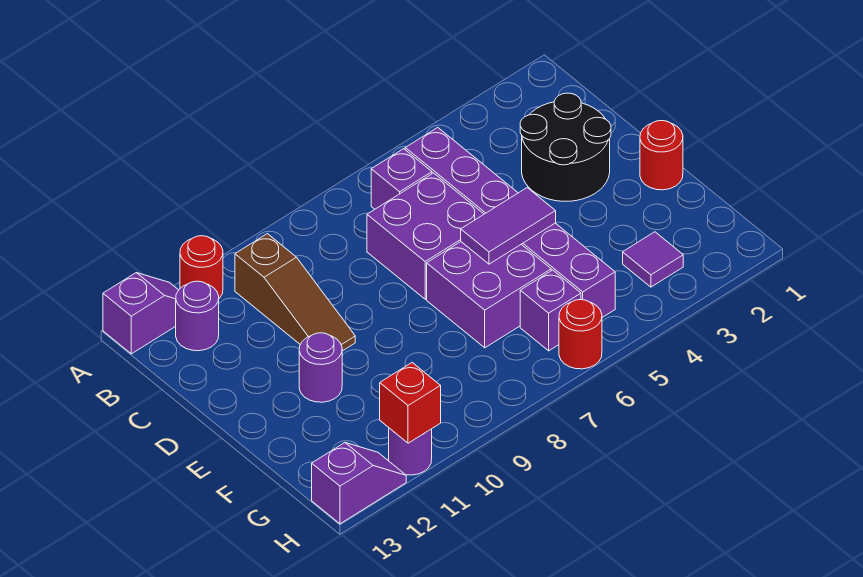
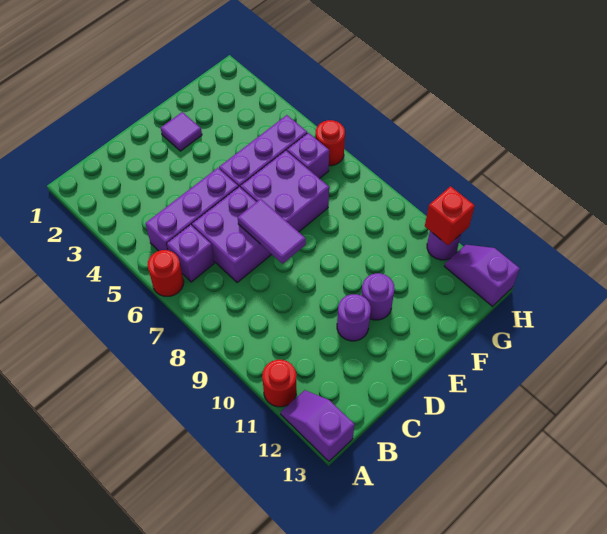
brown slope B10:D10 level 1 top B -> none
purple round brick B12 level 1 -> purple round brick D11 level 1
black round brick C2:D3 level 1 -> none
red round brick E1 level 1 -> red round brick A6 level 1
purple tile E5:E6 level 2 -> purple tile D7:D8 level 2
purple tile G3 level 1 -> purple tile E2 level 1

